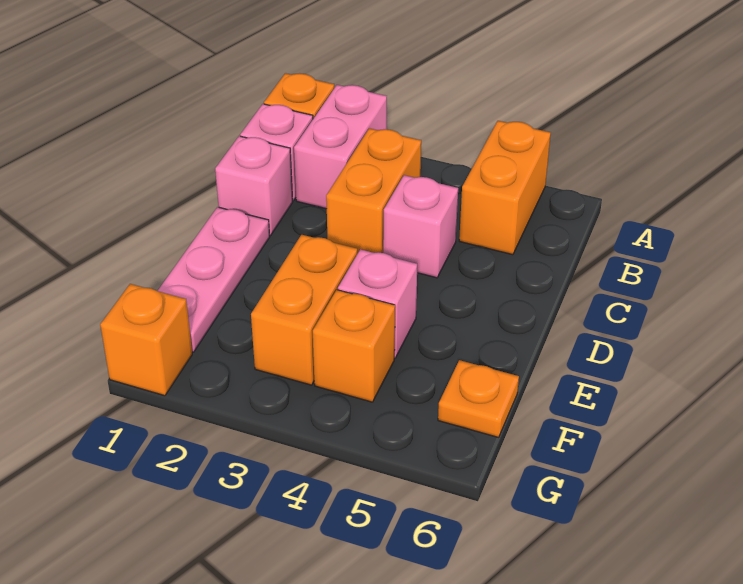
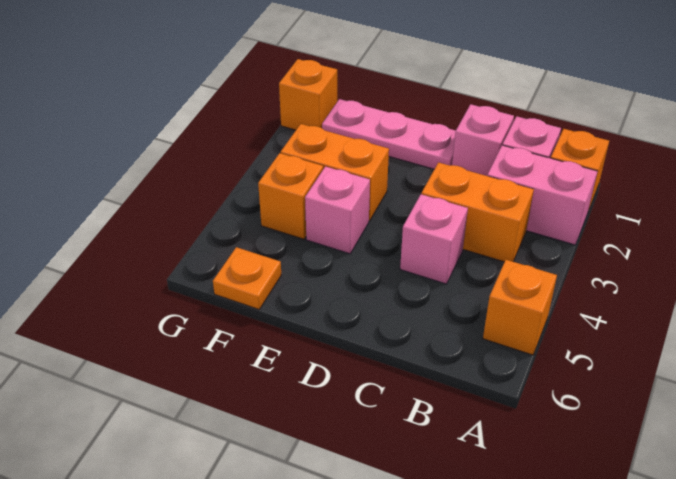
orange brick A5:B5 level 1 -> orange brick A5 level 1

